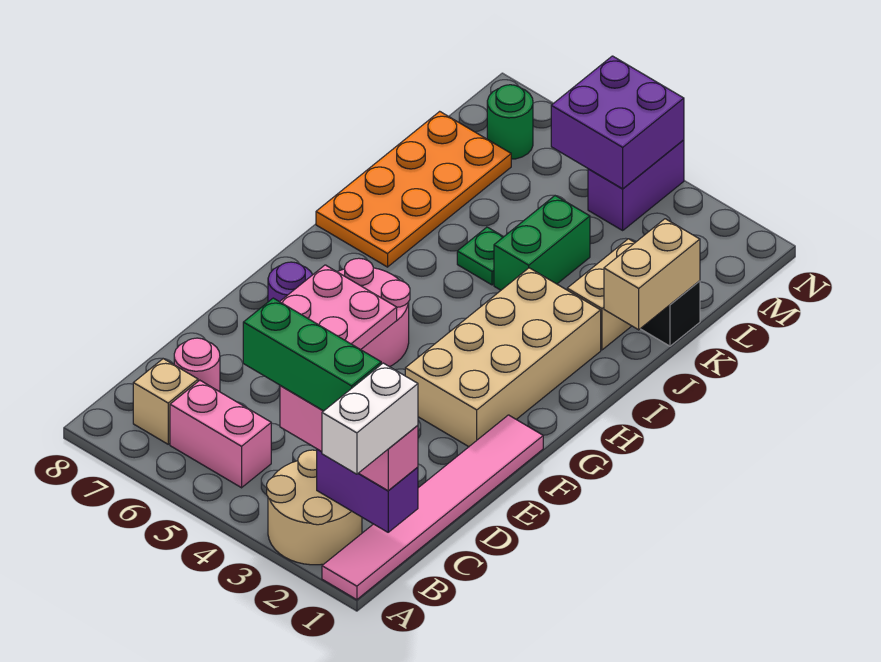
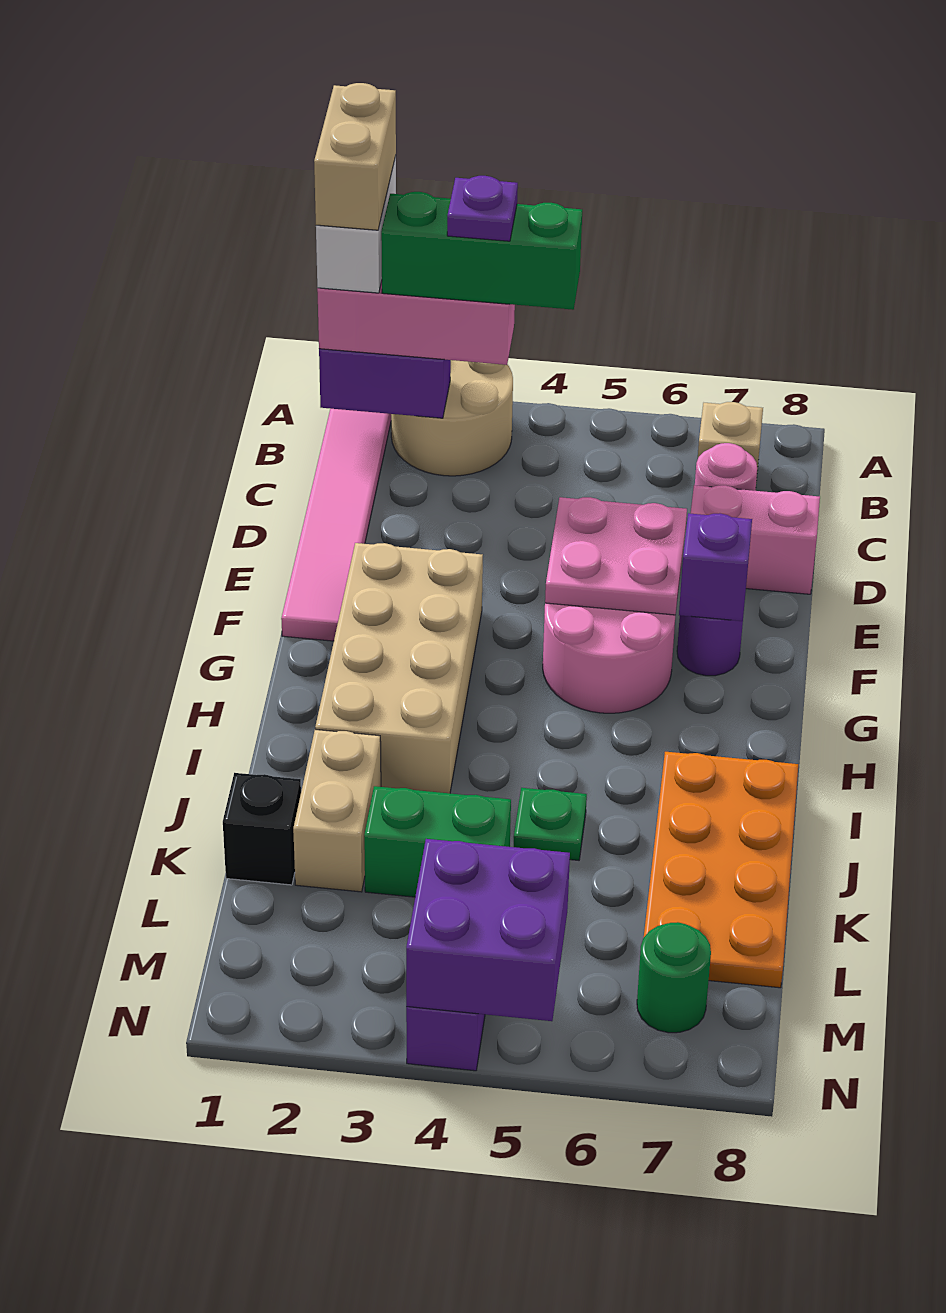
none -> purple plate B3 level 5
pink brick B5:B6 level 1 -> pink brick D7:D8 level 1
none -> purple brick F7 level 2
tan brick J1:K1 level 2 -> tan brick A1:B1 level 5
green brick J4:K4 level 1 -> green brick K3:K4 level 1

